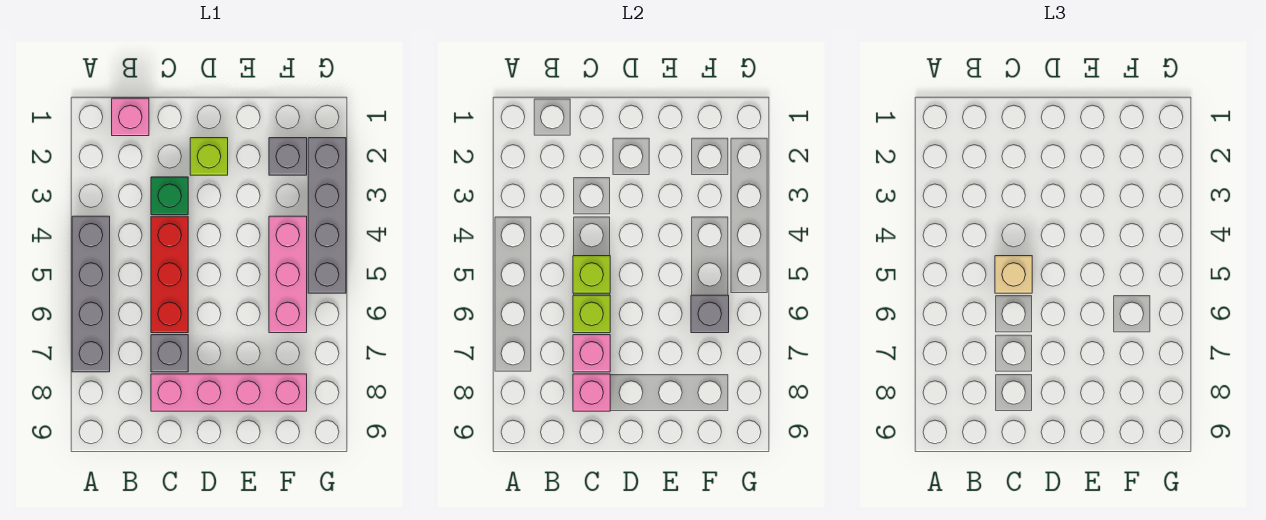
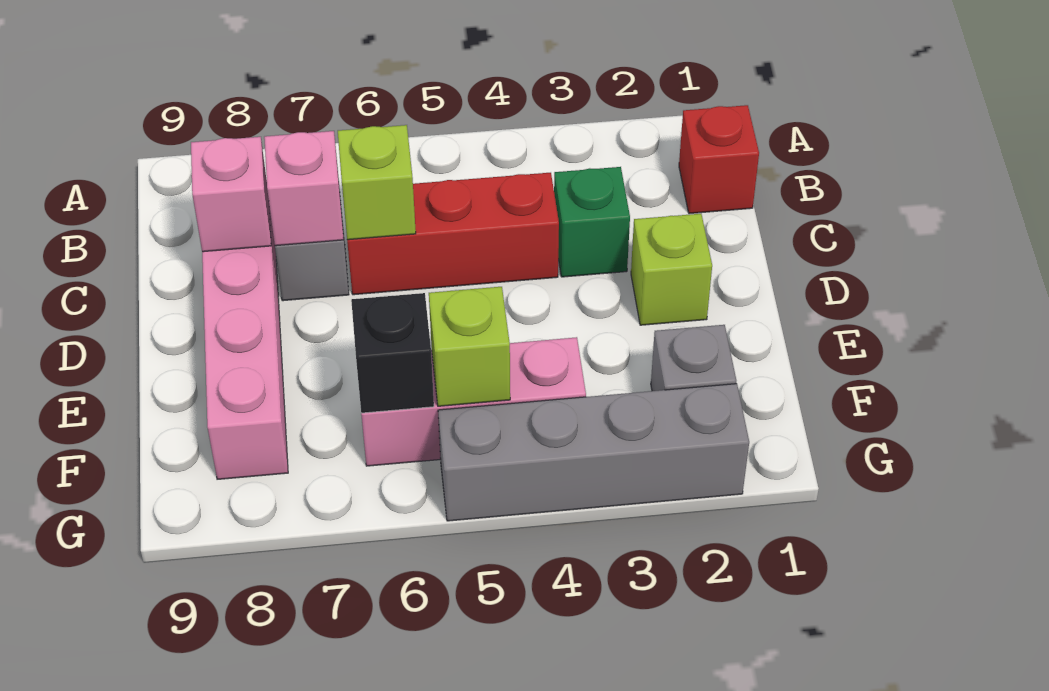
grey brick A4:A7 level 1 -> none
pink brick B1 level 1 -> red brick B1 level 1
lime brick C5 level 2 -> lime brick F5 level 2
tan brick C5 level 3 -> none
grey brick F6 level 2 -> black brick F6 level 2

